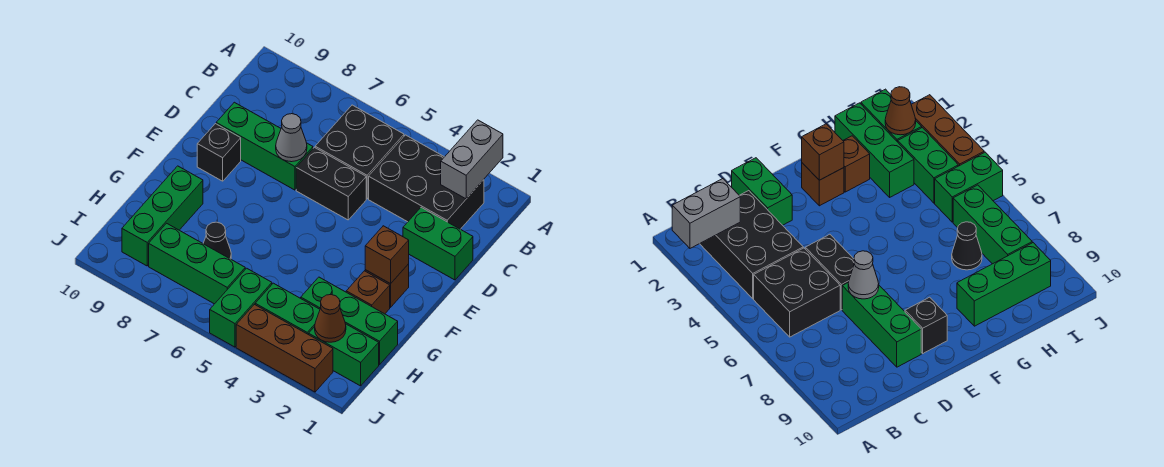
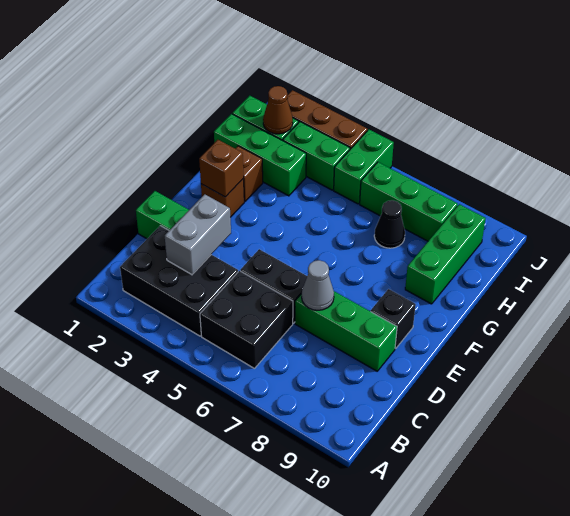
grey brick A2:B2 level 2 -> grey brick C3:D3 level 2

